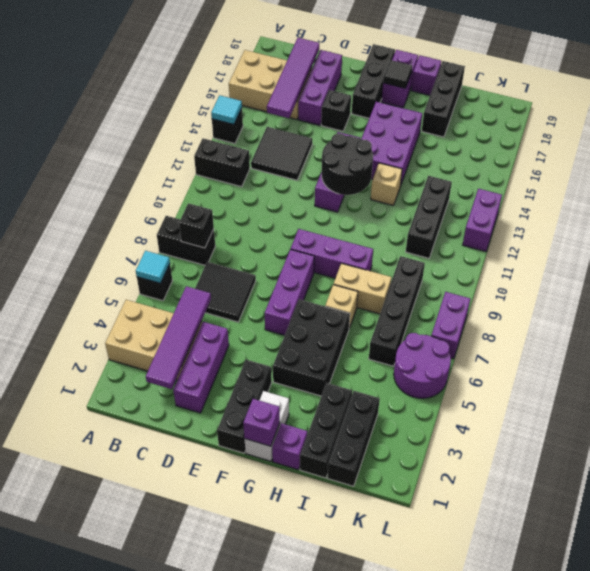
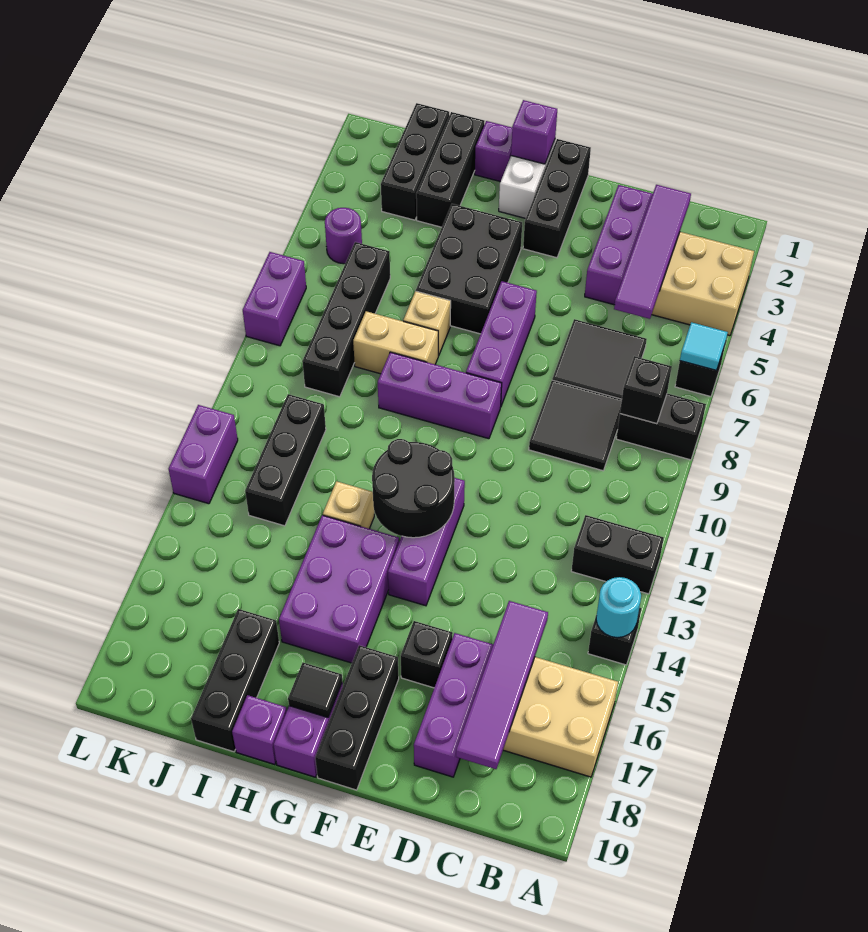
cyan tile A14 level 2 -> cyan round brick A14 level 2
black tile C13:D14 level 1 -> black tile C8:D9 level 1
purple round brick K5:L6 level 1 -> purple round brick K5 level 1

